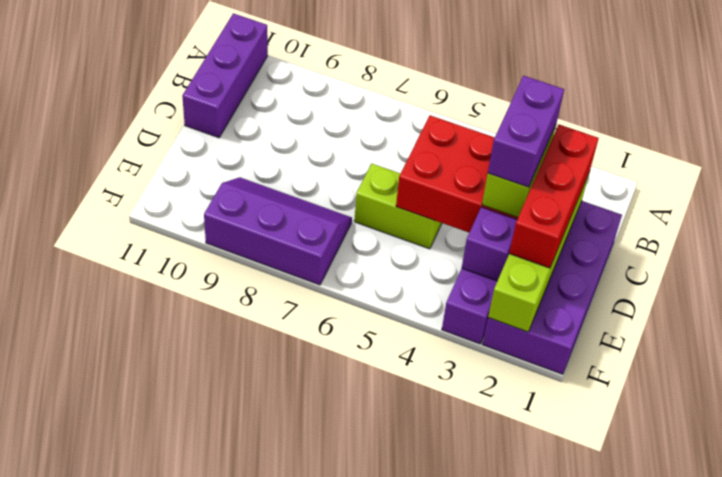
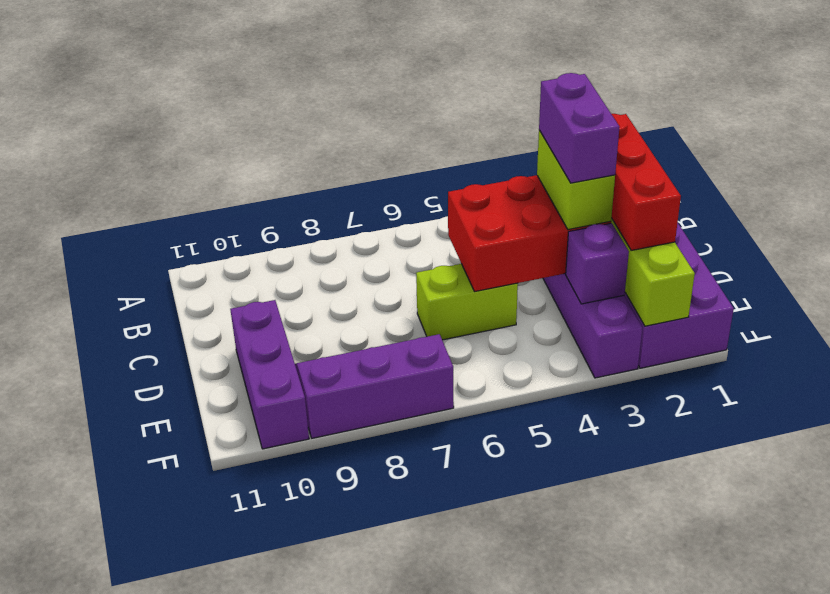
purple brick A11:C11 level 1 -> purple brick D10:F10 level 1

